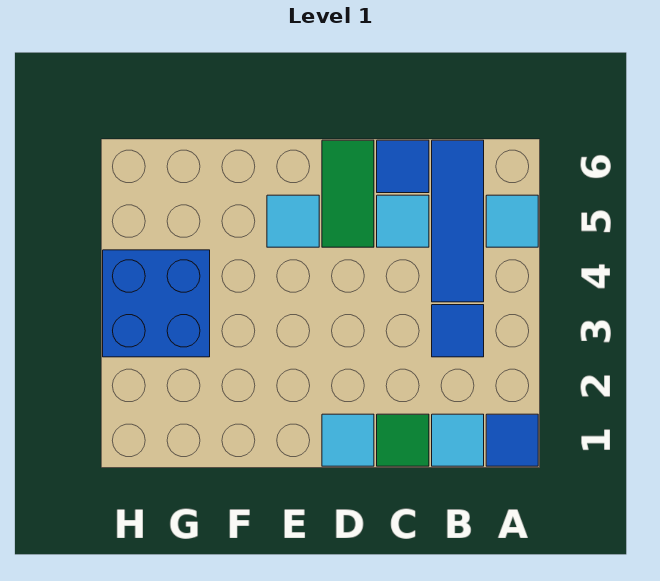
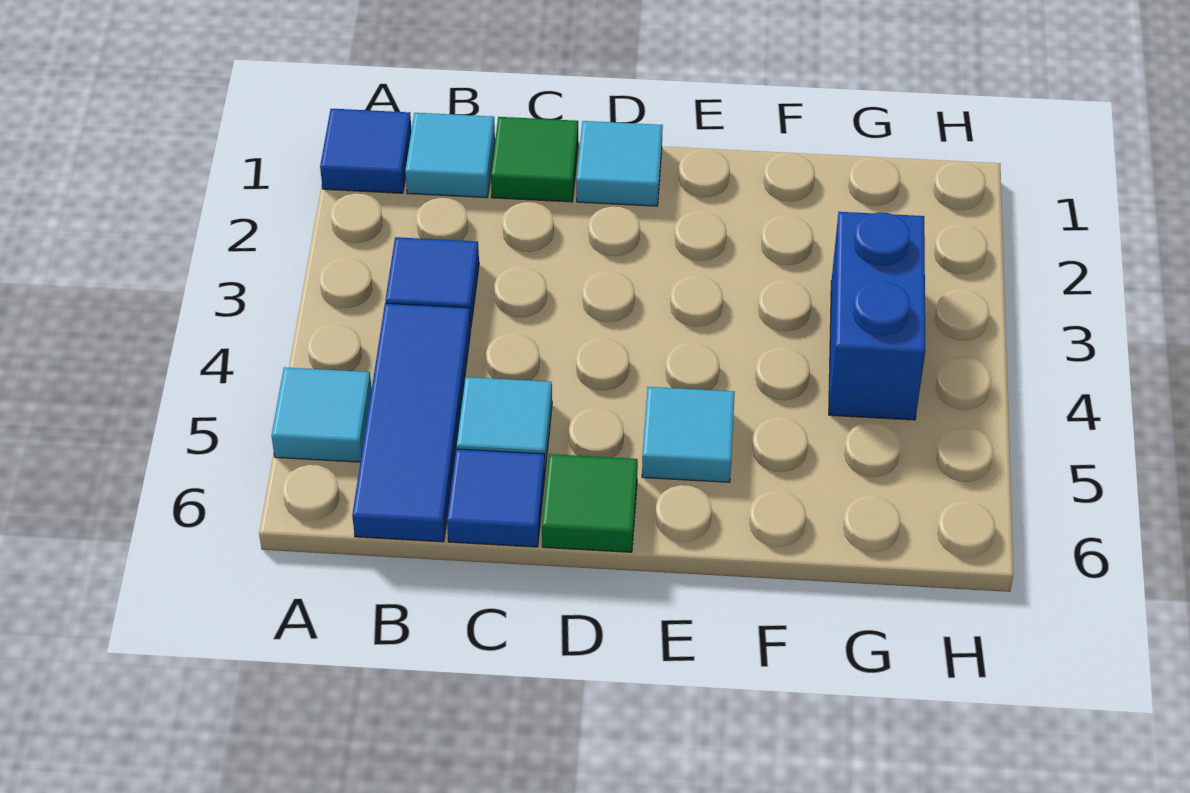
green tile D5:D6 level 1 -> green tile D6 level 1
blue brick G3:H4 level 1 -> blue brick G3:G4 level 1

